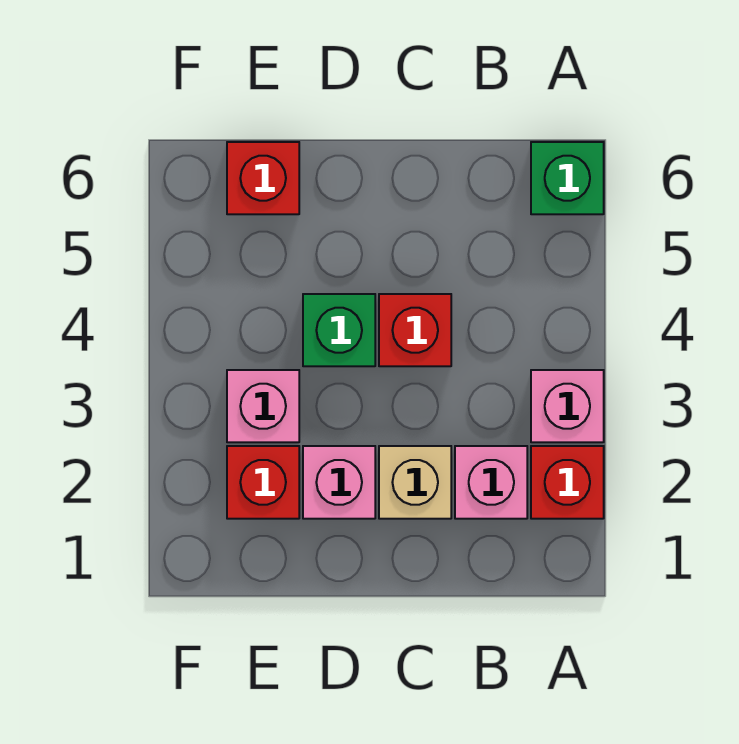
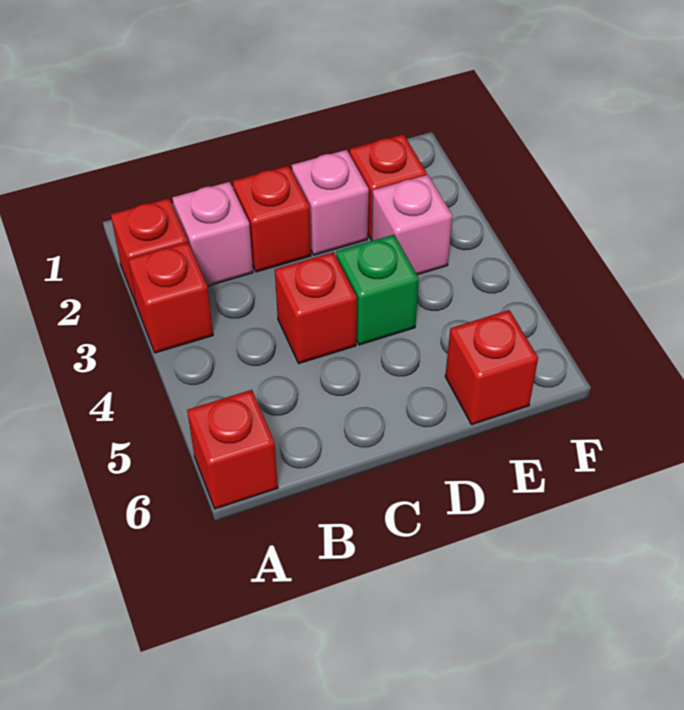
pink brick A3 level 1 -> red brick A3 level 1
green brick A6 level 1 -> red brick A6 level 1
tan brick C2 level 1 -> red brick C2 level 1

